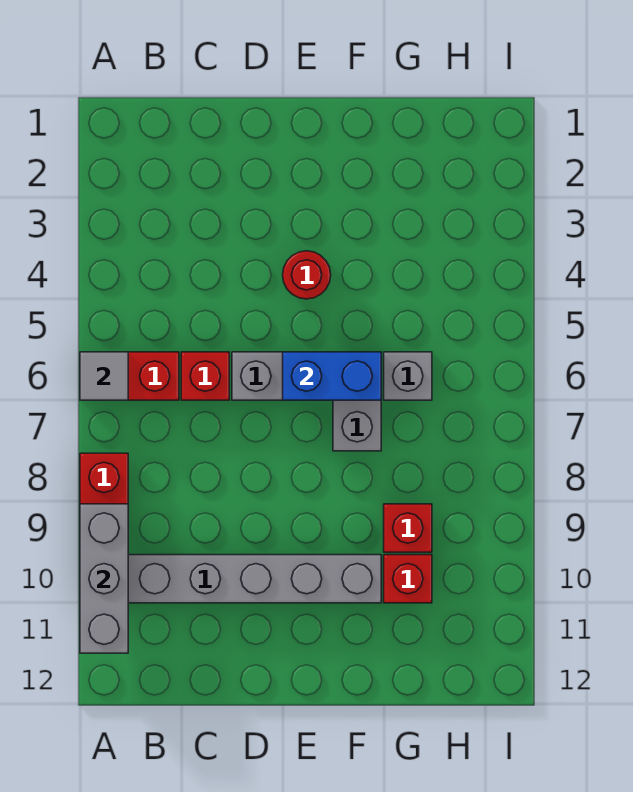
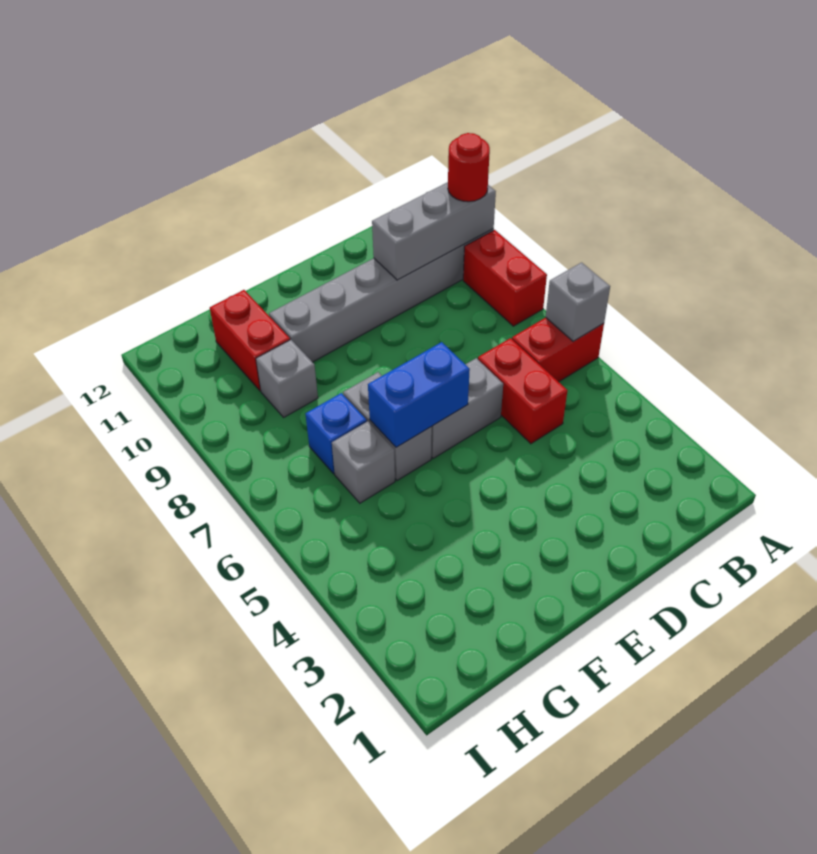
grey tile A6 level 2 -> grey brick A6 level 2
grey brick A9:A11 level 2 -> grey brick A10:C10 level 2
red brick C6 level 1 -> red brick C5:C6 level 1
red round brick E4 level 1 -> red round brick A10 level 3
none -> blue brick G7 level 1
red brick G9 level 1 -> grey brick G9 level 1
red brick G10 level 1 -> red brick G10:G11 level 1

